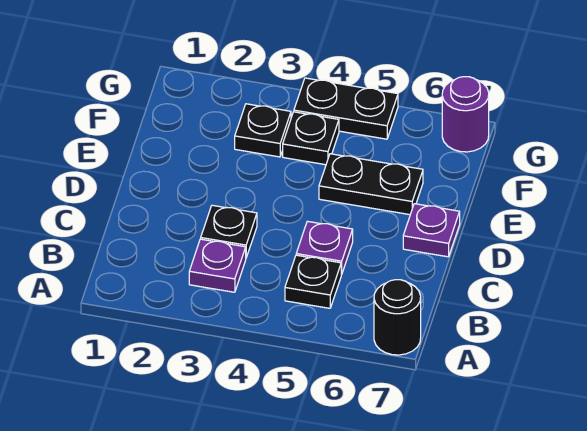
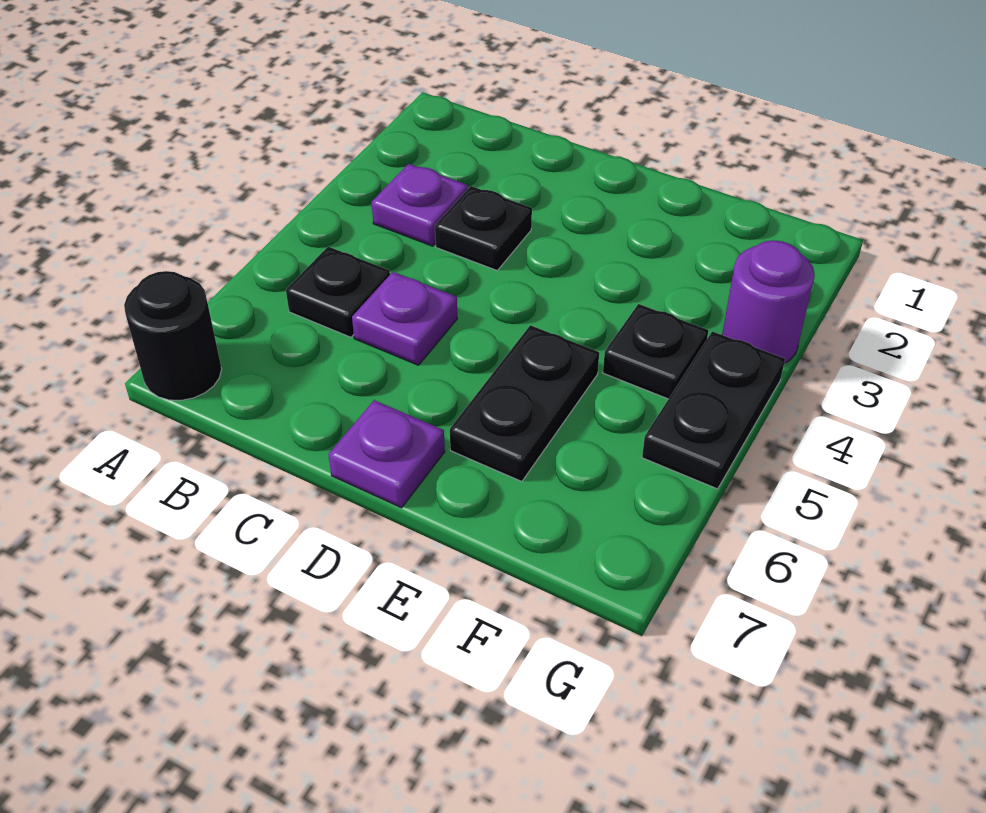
black plate F3 level 1 -> none
purple round brick G7 level 1 -> purple round brick G3 level 1

